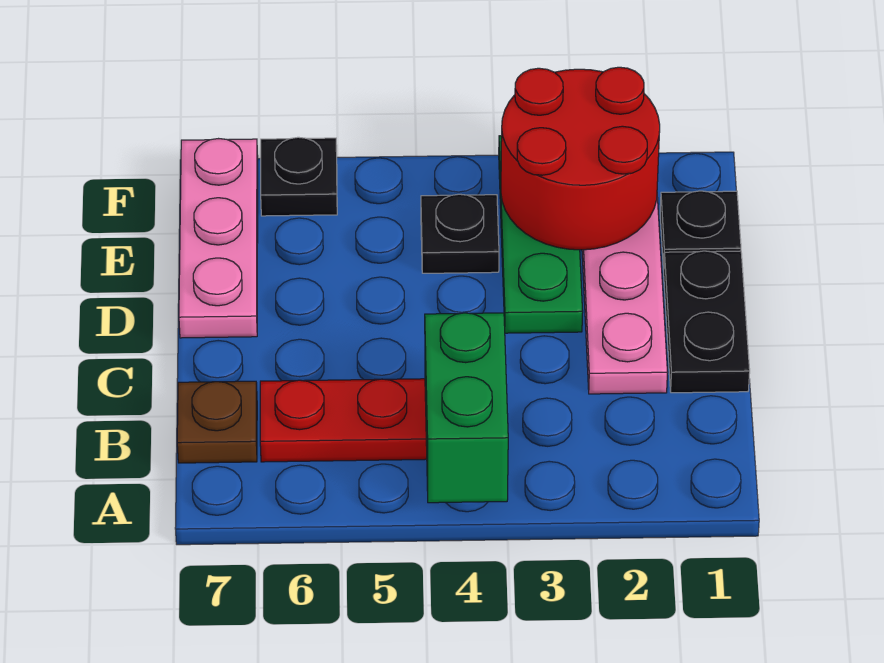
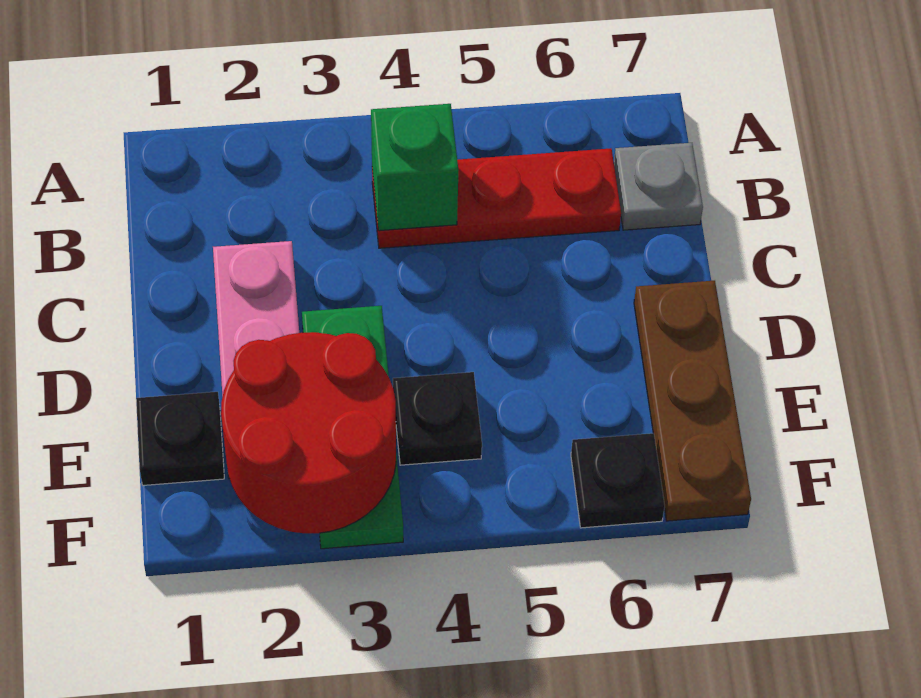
green brick A4:B4 level 2 -> green brick B4 level 2
brown plate B7 level 1 -> grey plate B7 level 1
black plate C1:D1 level 1 -> none
pink plate D7:F7 level 1 -> brown plate D7:F7 level 1

